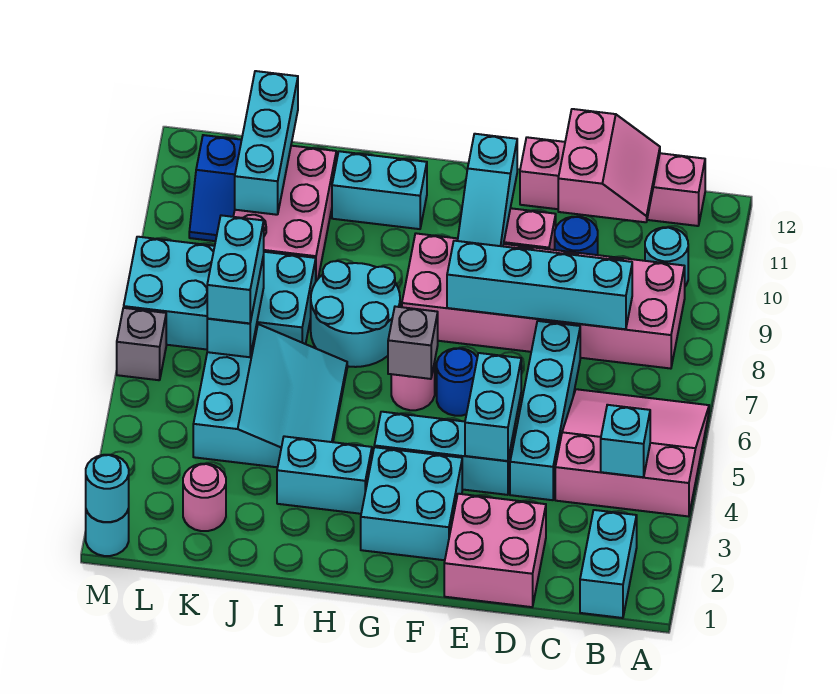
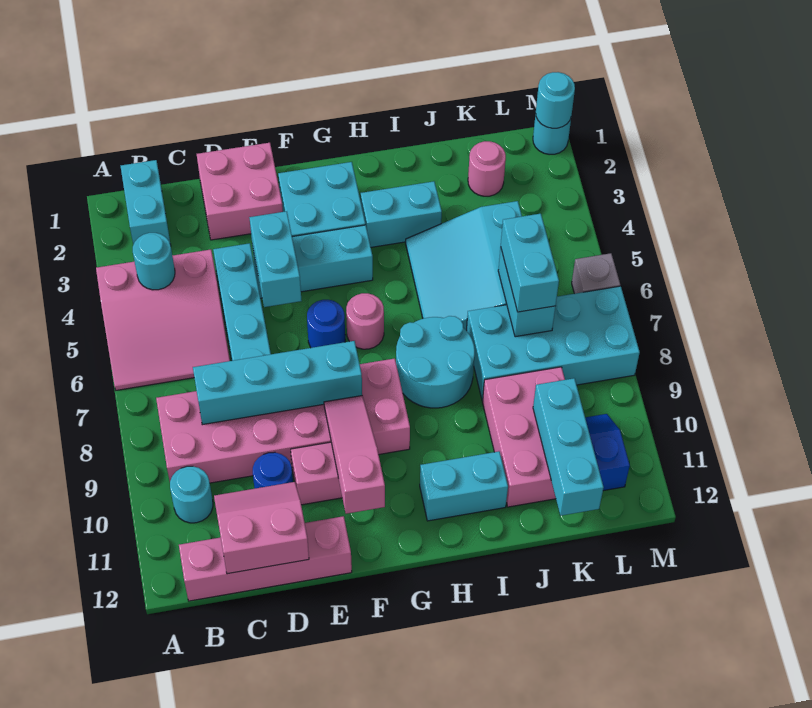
cyan brick B4 level 2 -> cyan round brick B4 level 2
pink slope C11:D12 level 2 top D -> pink slope C11:D12 level 2 top 12
cyan slope F9:F11 level 2 top 11 -> pink slope F9:F11 level 2 top 11
grey brick G6 level 2 -> none

